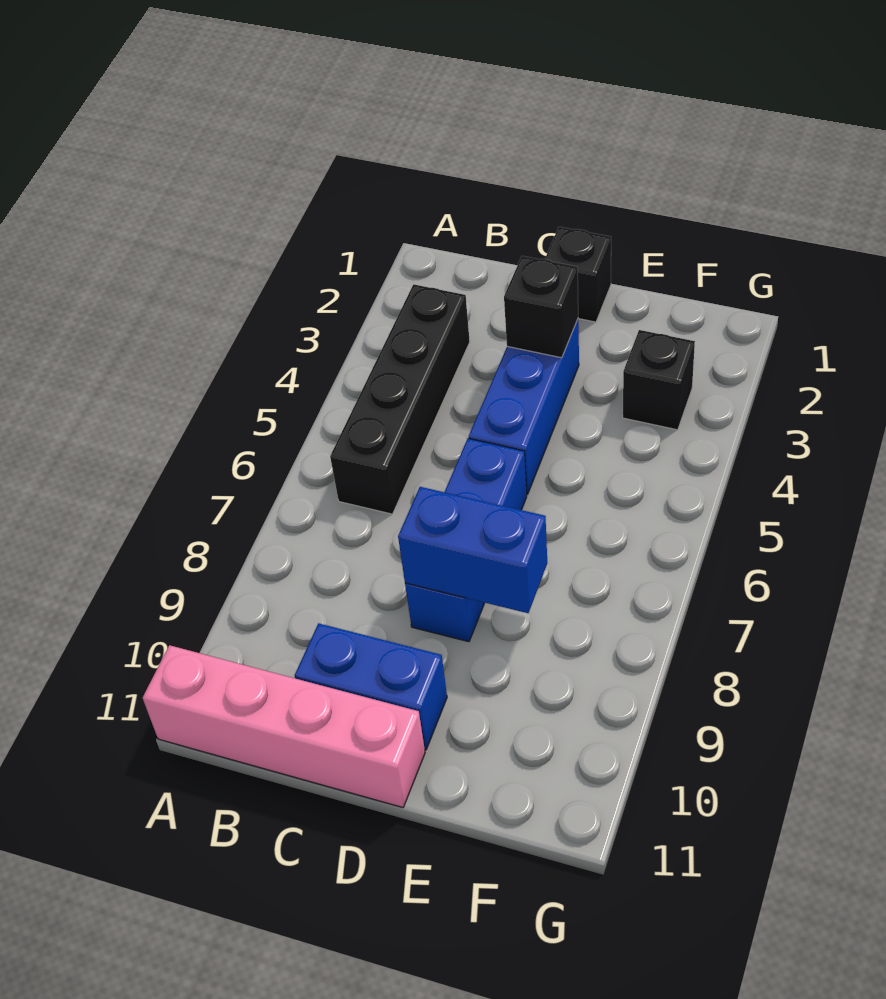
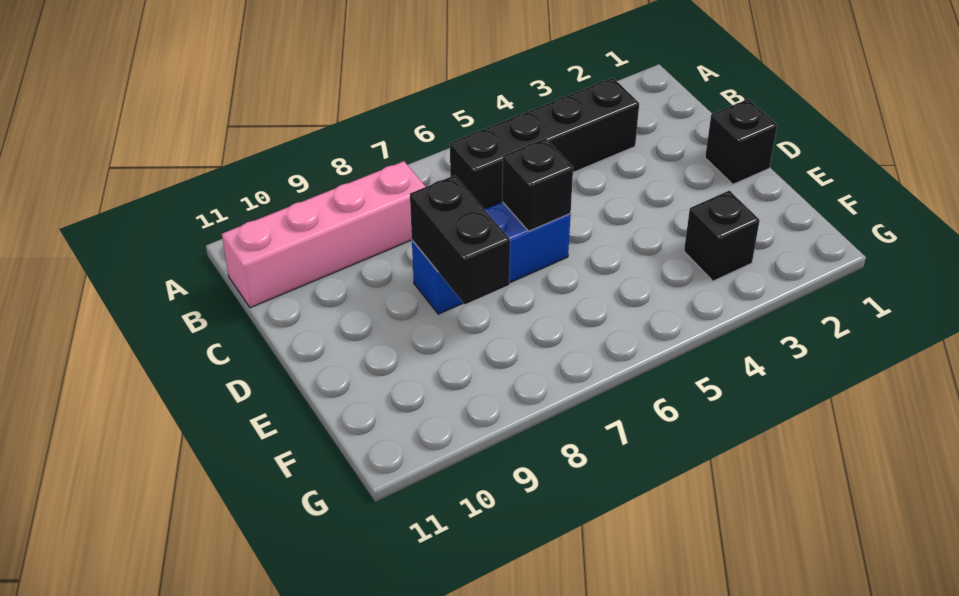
pink brick A11:D11 level 1 -> pink brick B8:B11 level 1
blue brick C10:D10 level 1 -> none
blue brick D3:D5 level 1 -> none
black brick D3 level 2 -> black brick D6 level 2
blue brick D8:E8 level 2 -> black brick D8:E8 level 2

